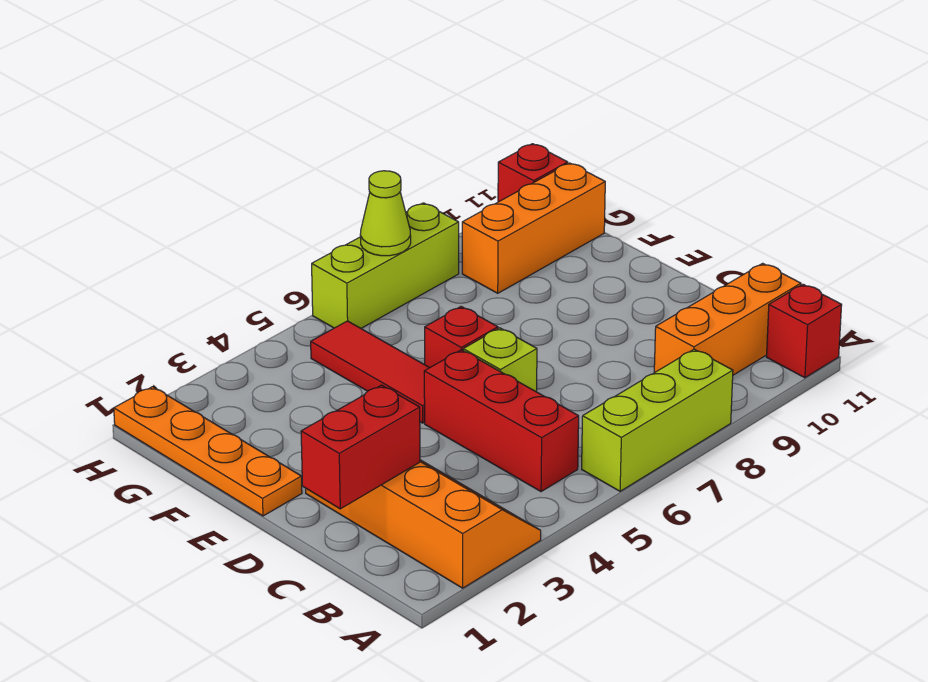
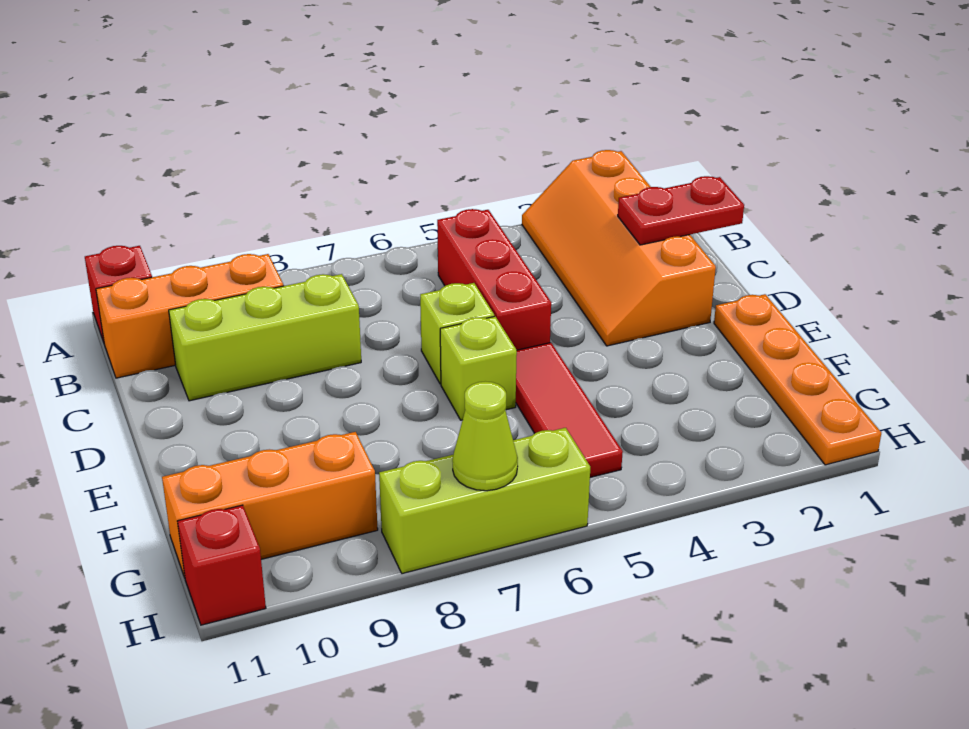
lime brick A6:A8 level 1 -> lime brick C8:C10 level 1
red brick C1:C2 level 2 -> red plate C1:C2 level 2
red brick E6 level 1 -> lime brick E6 level 1

